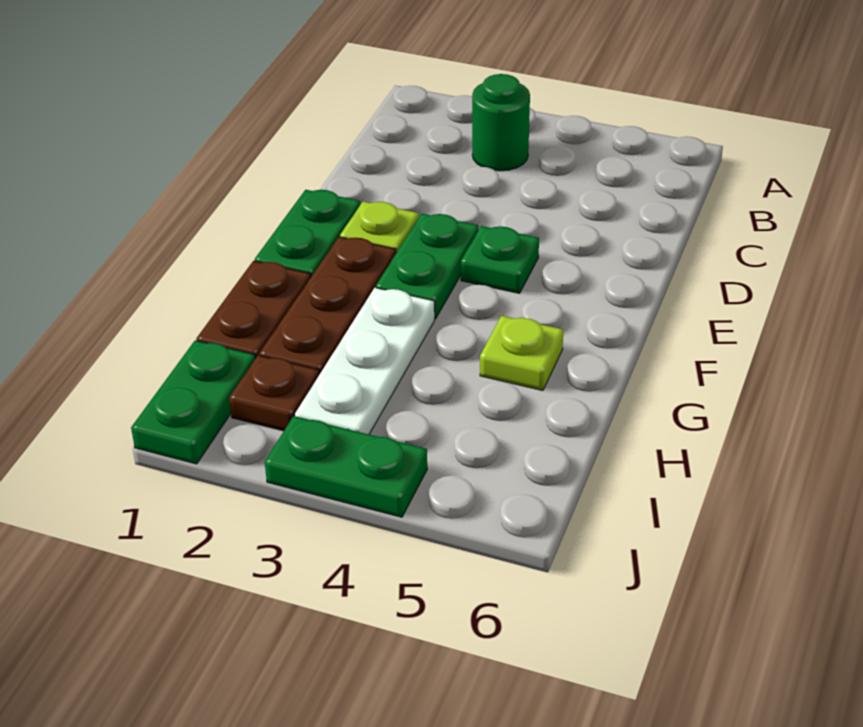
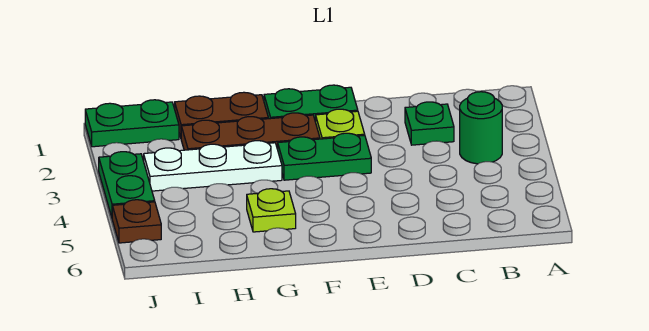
green plate E4 level 1 -> green plate C2 level 1
brown plate I2 level 1 -> brown plate J5 level 1

